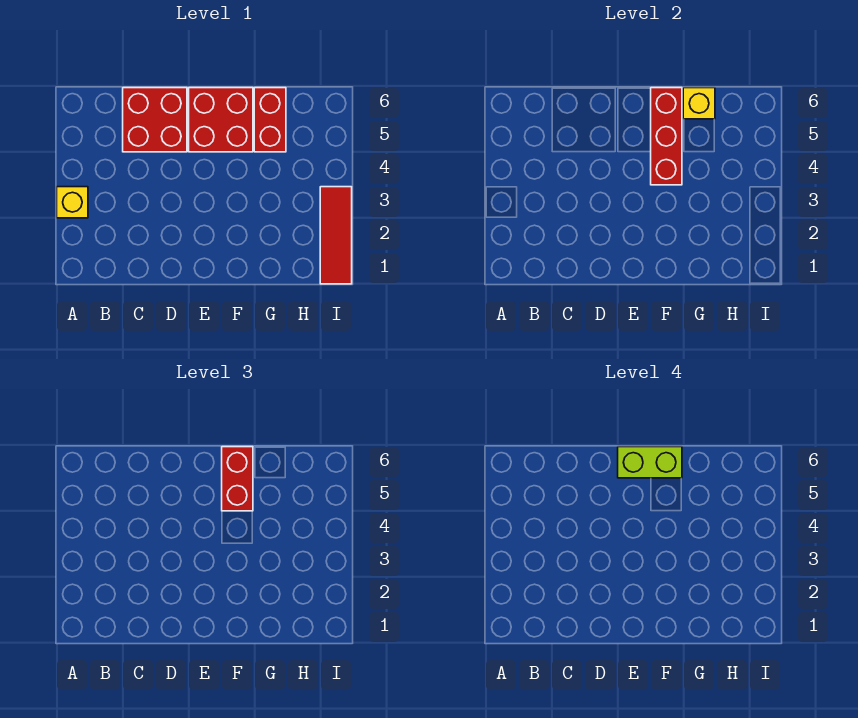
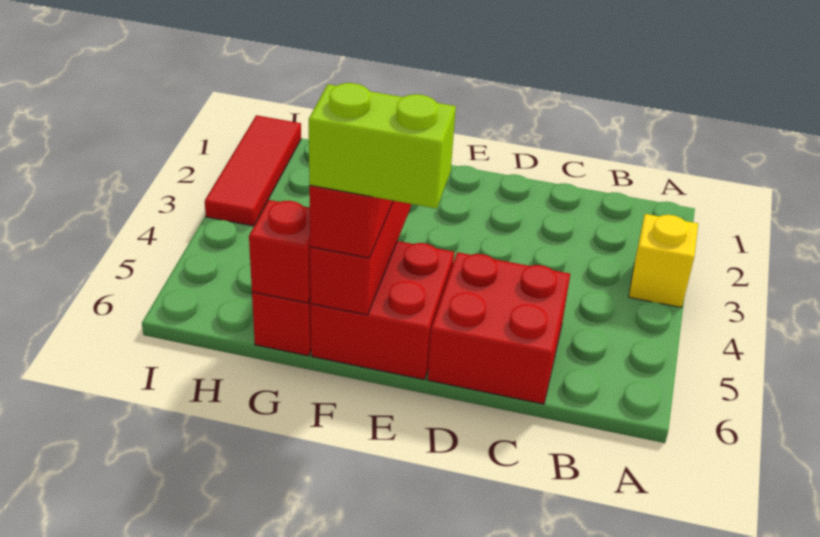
yellow brick G6 level 2 -> red brick G6 level 2

